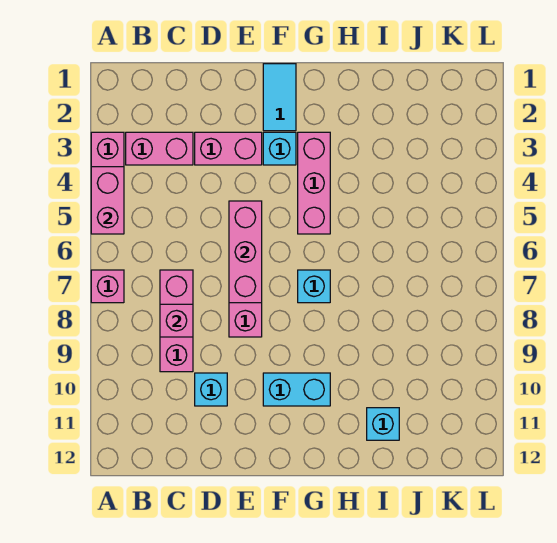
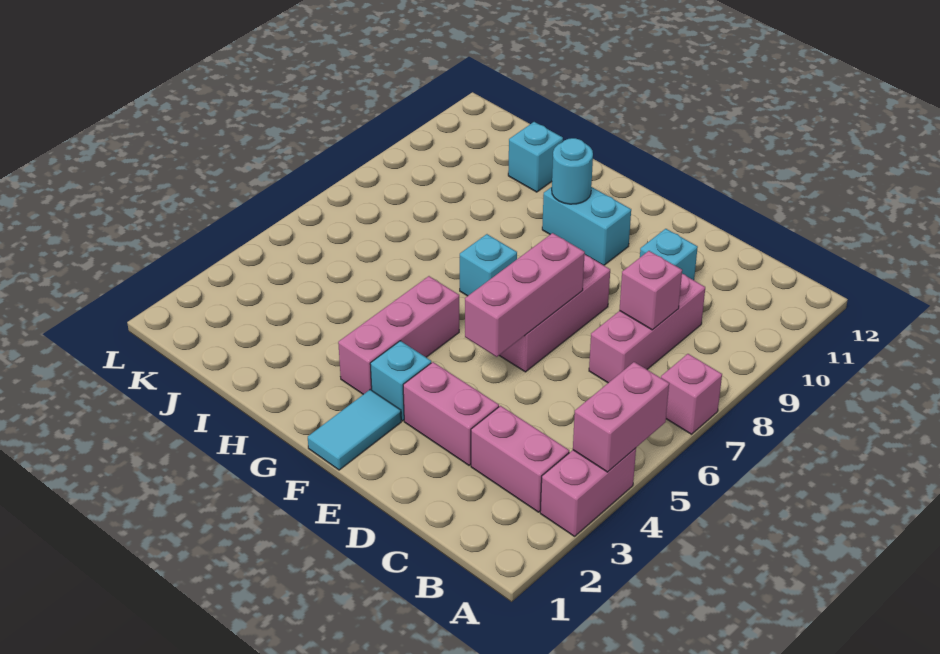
none -> cyan round brick G10 level 2

